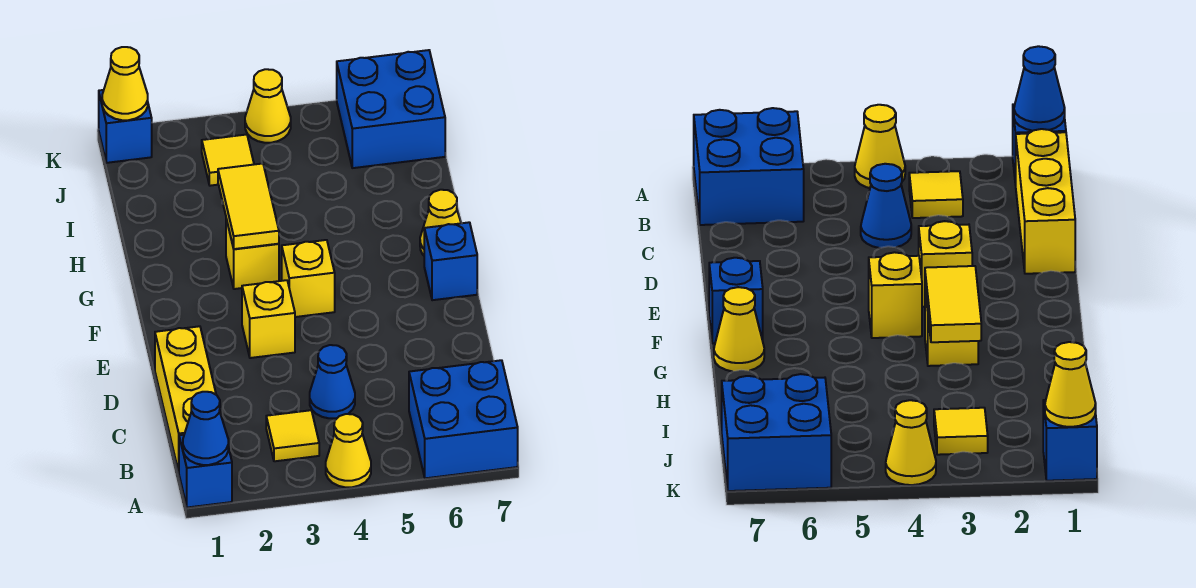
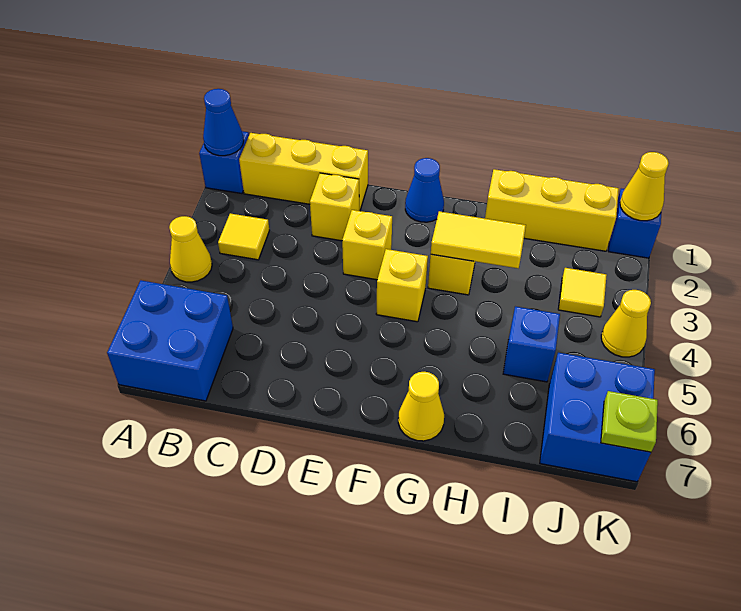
blue cone C4 level 1 -> blue cone F1 level 1
none -> yellow brick D2 level 1
blue brick F7 level 1 -> blue brick I5 level 1
none -> yellow brick H1:J1 level 1
none -> lime plate K7 level 2

